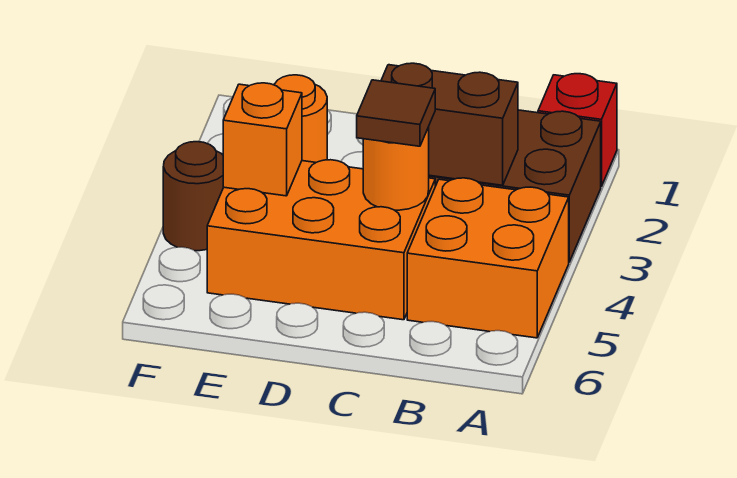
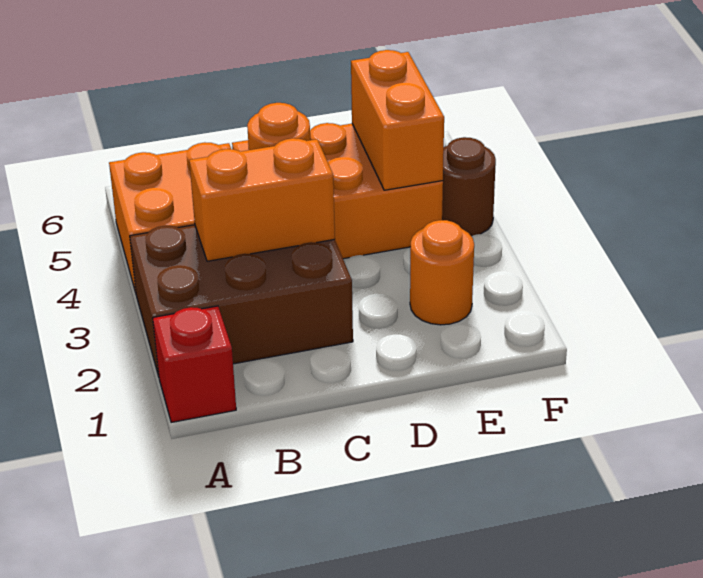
brown brick B3:C3 level 2 -> orange brick B3:C3 level 2
brown tile C4 level 3 -> none
orange brick E4 level 2 -> orange brick E4:E5 level 2

